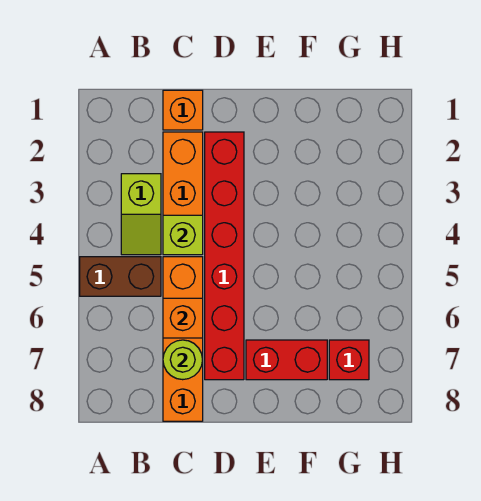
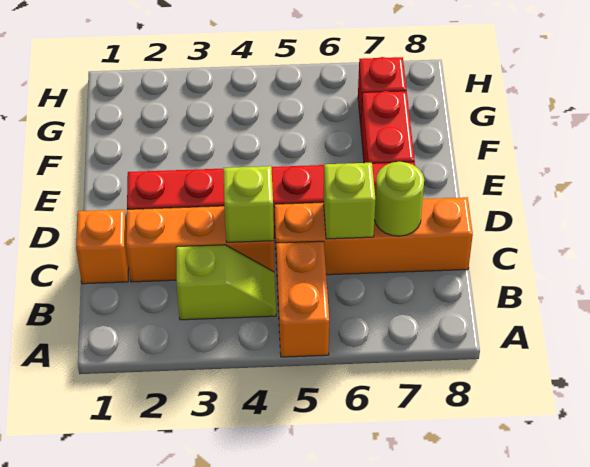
brown brick A5:B5 level 1 -> orange brick A5:B5 level 1
orange brick C6 level 2 -> lime brick C6 level 2

